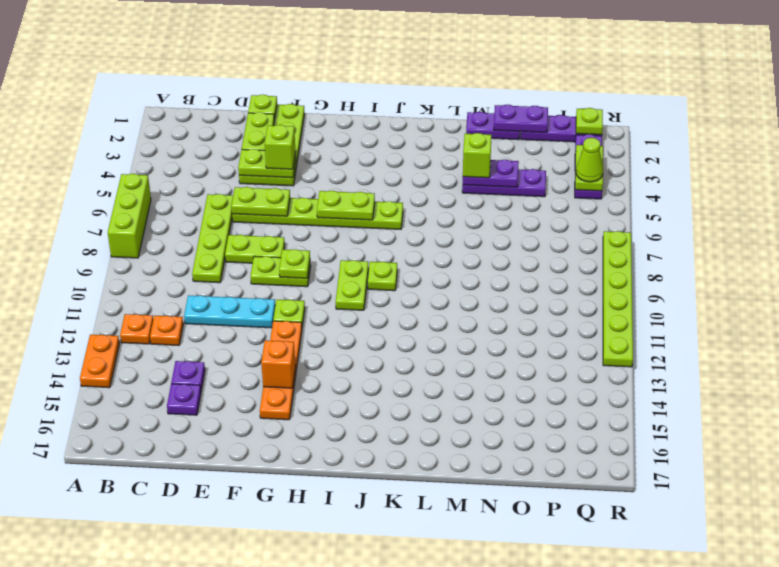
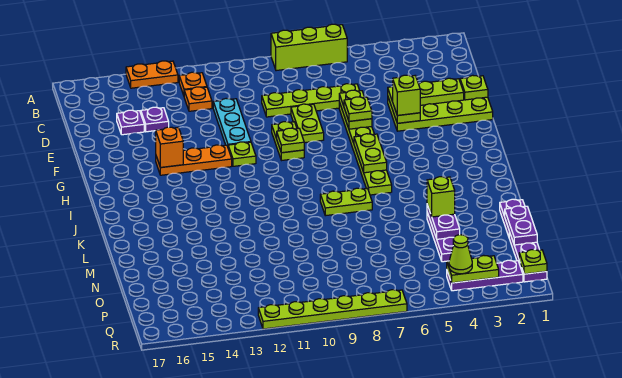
orange plate G12:G15 level 1 -> orange plate G12:G14 level 1
lime plate I9:I10 level 1 -> lime plate K7:K8 level 1
lime plate J9 level 1 -> lime plate F6 level 3

